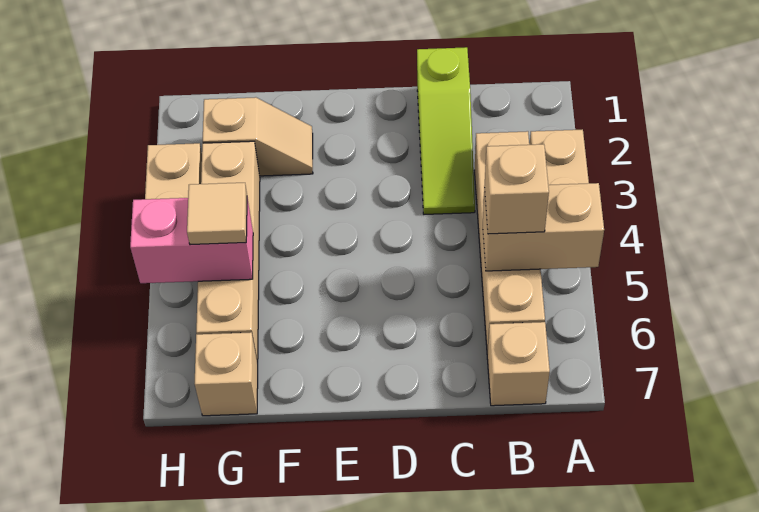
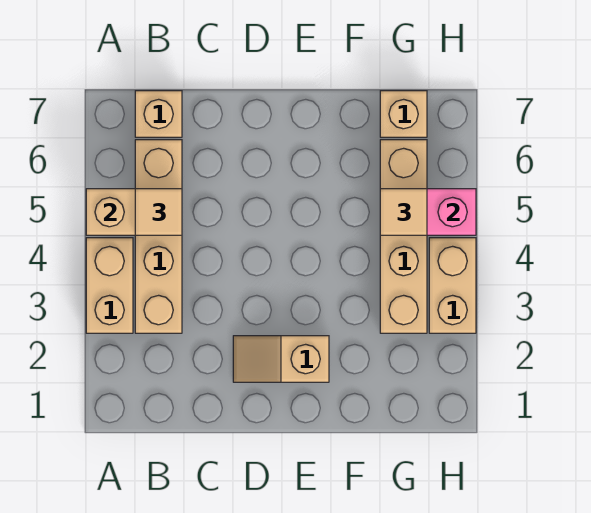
tan brick B5 level 3 -> tan tile B5 level 3
lime slope C1:C3 level 1 top 1 -> none
tan slope F2:G2 level 1 top G -> tan slope D2:E2 level 1 top E

